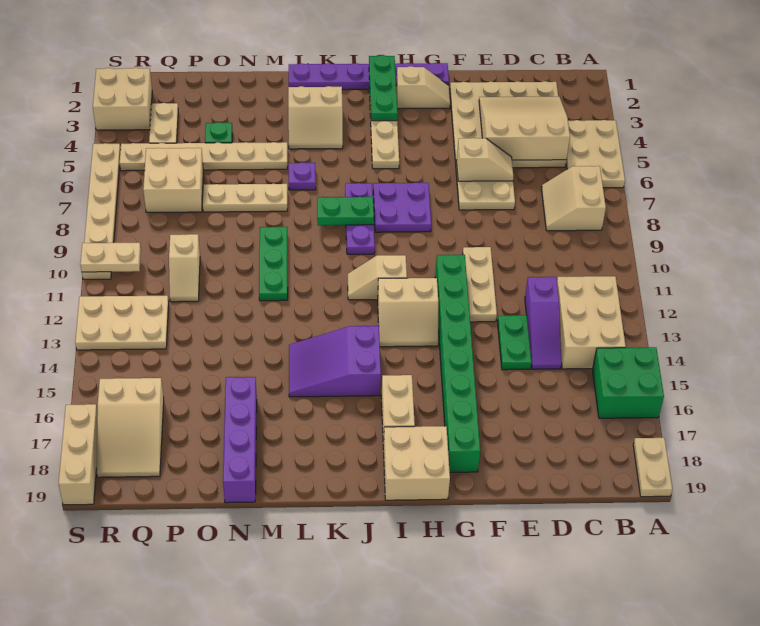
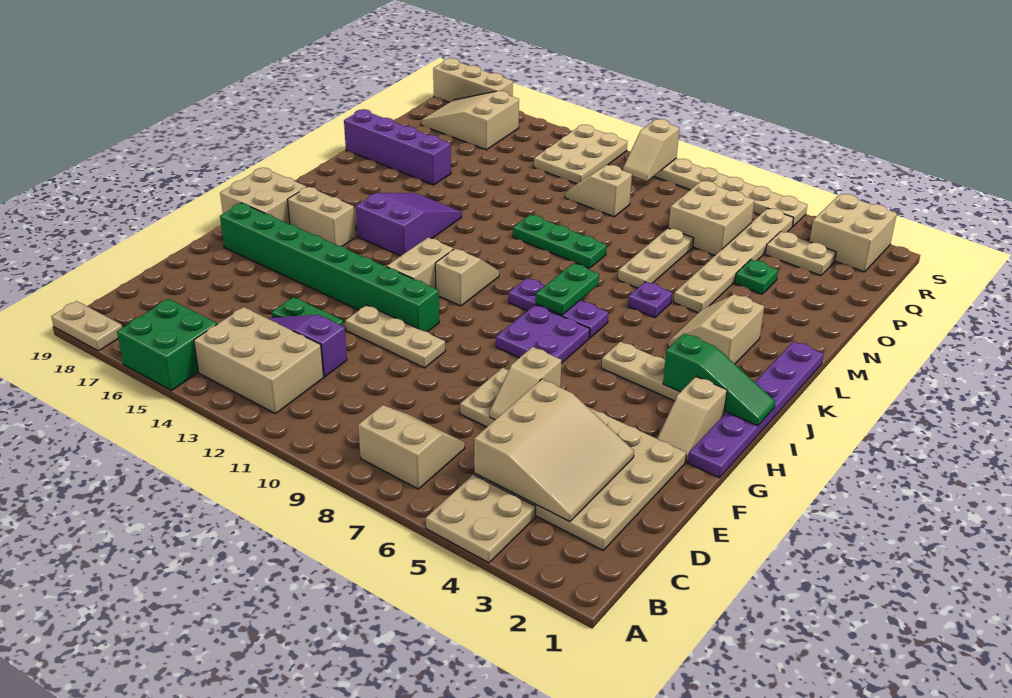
tan plate A4:B6 level 1 -> tan plate A4:B5 level 1
green plate I1:I3 level 2 -> green slope I1:I3 level 2 top 3
tan plate R10:S10 level 2 -> tan slope R10:S10 level 2 top S

